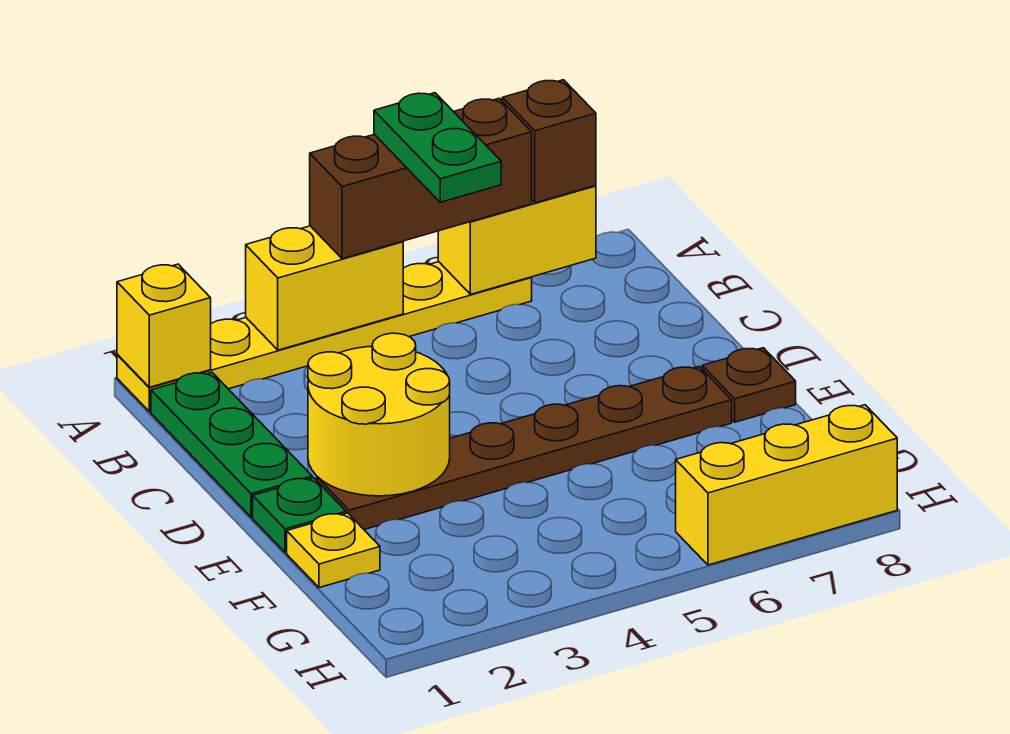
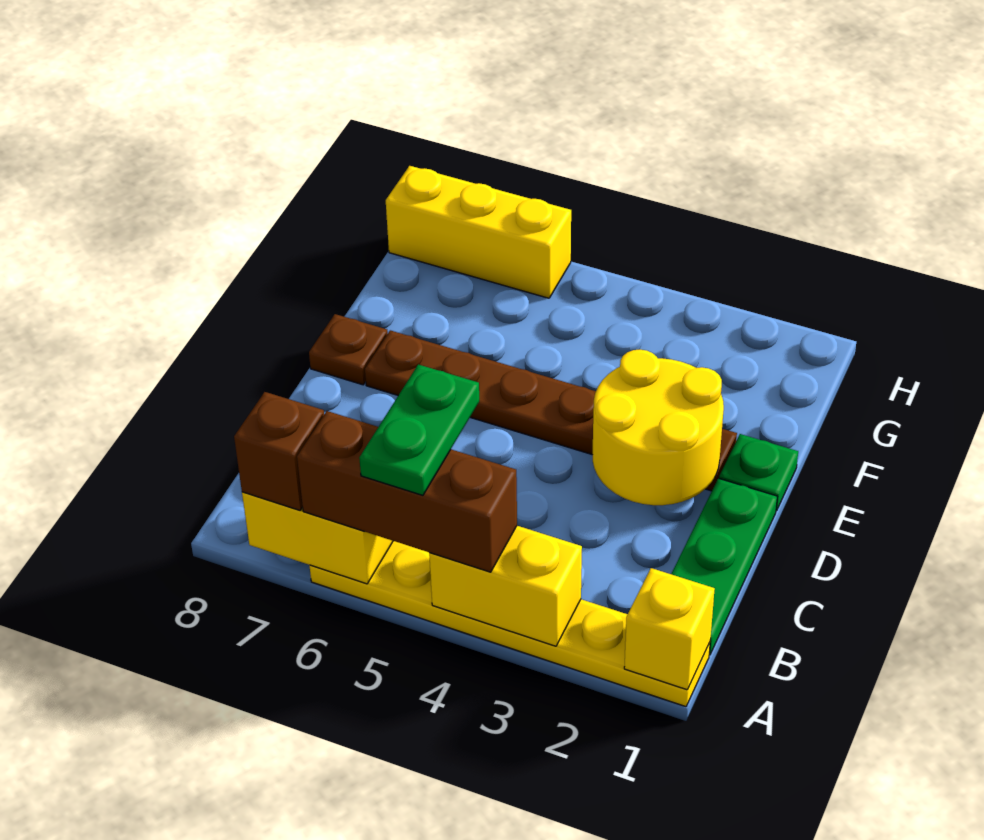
yellow plate F1 level 1 -> none

